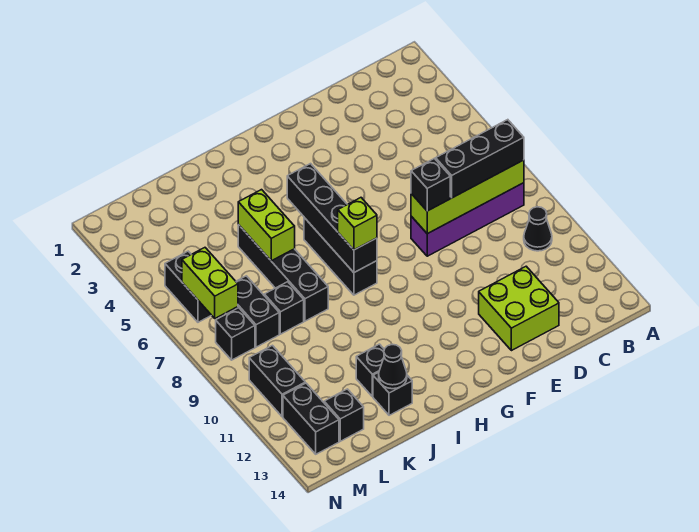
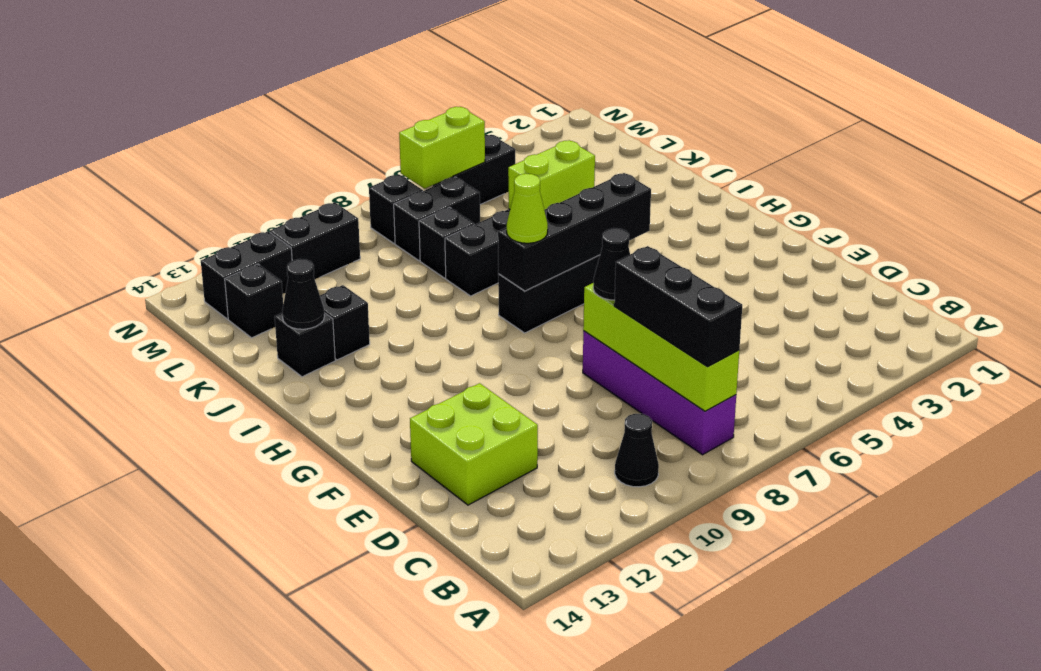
black brick E8 level 3 -> black cone E8 level 3
lime brick H8 level 3 -> lime cone H8 level 3

